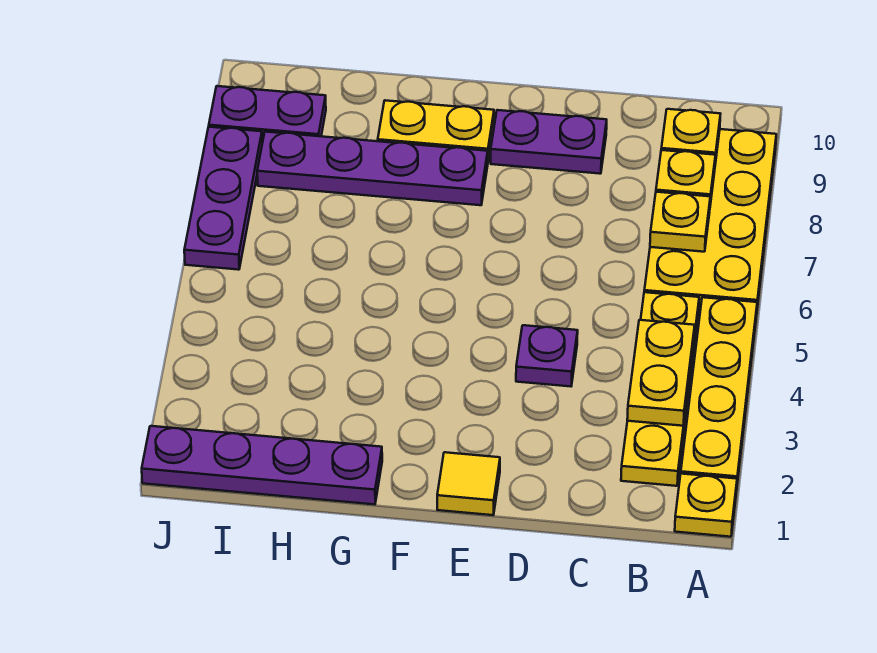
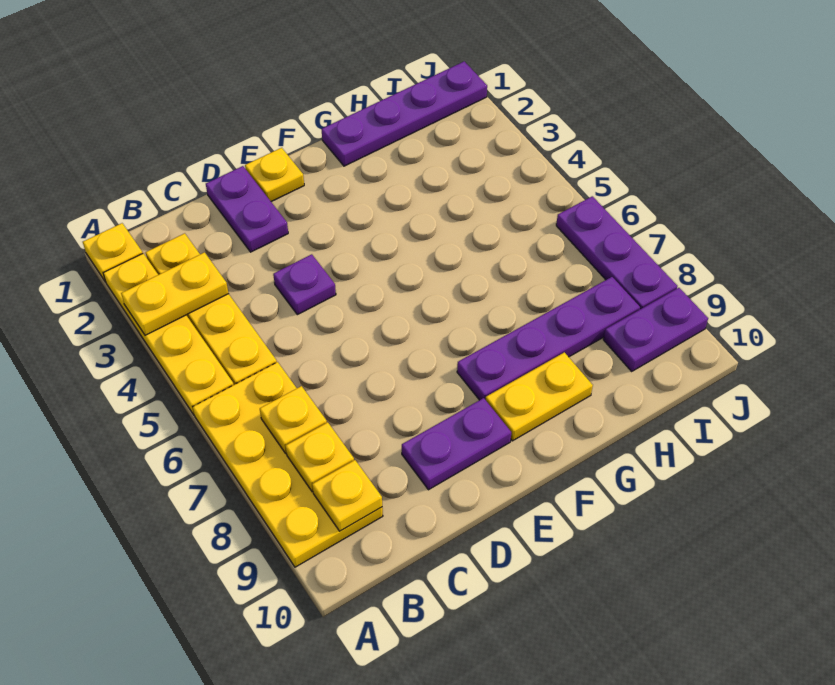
yellow plate B3:B4 level 2 -> yellow plate A3:B3 level 2
none -> purple plate D1:D2 level 1
yellow tile E1 level 1 -> yellow plate E1 level 1

